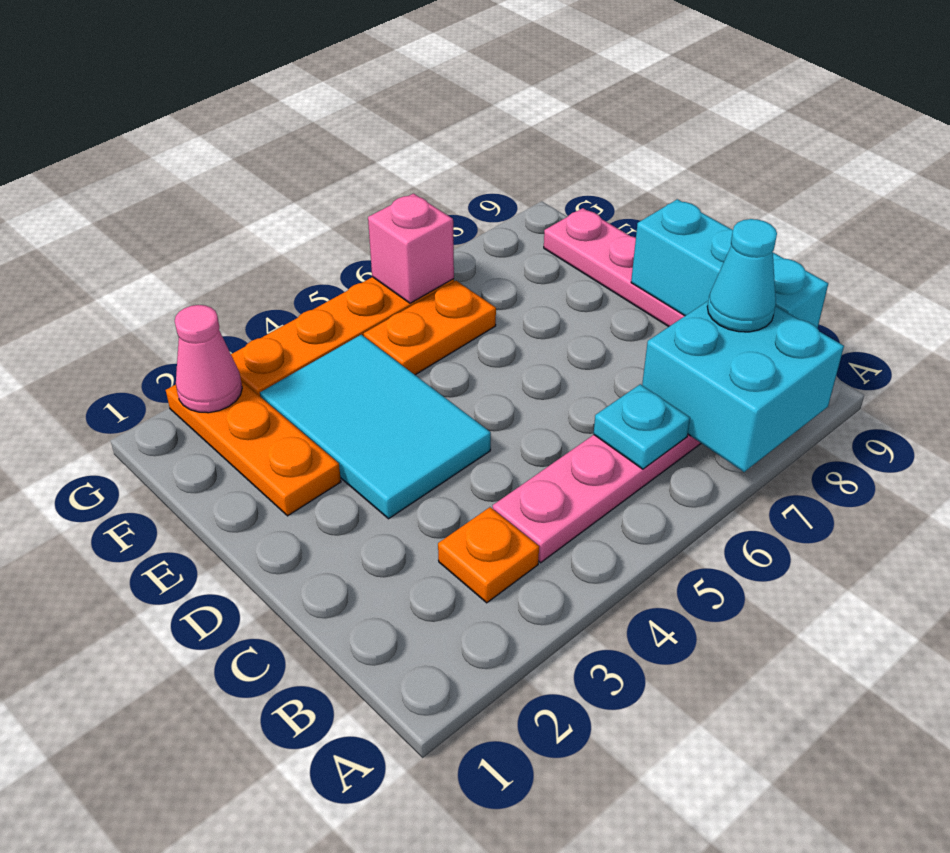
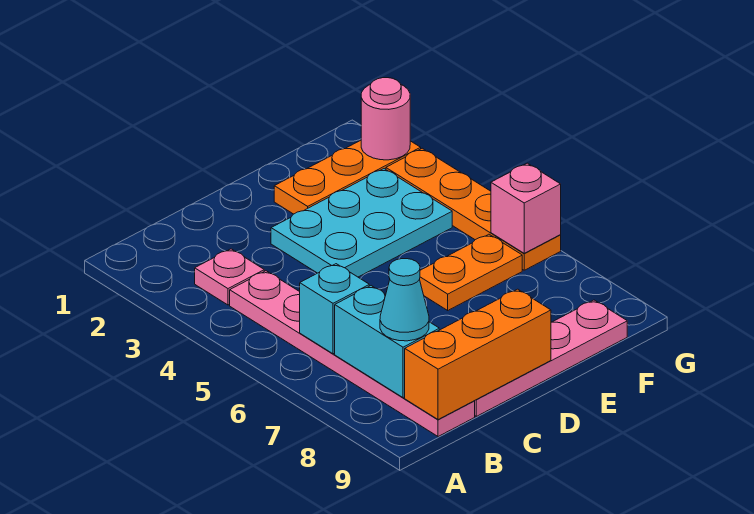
cyan brick A7:B8 level 2 -> cyan brick B7:B8 level 2
orange plate B3 level 1 -> pink plate B3 level 1
cyan plate B6 level 2 -> cyan brick B6 level 2
cyan brick B9:D9 level 2 -> orange brick B9:D9 level 2
cyan tile D3:F4 level 1 -> cyan plate D3:F4 level 1
orange plate F5:F6 level 1 -> orange plate E6:F6 level 1
pink cone G2 level 2 -> pink round brick G2 level 2

